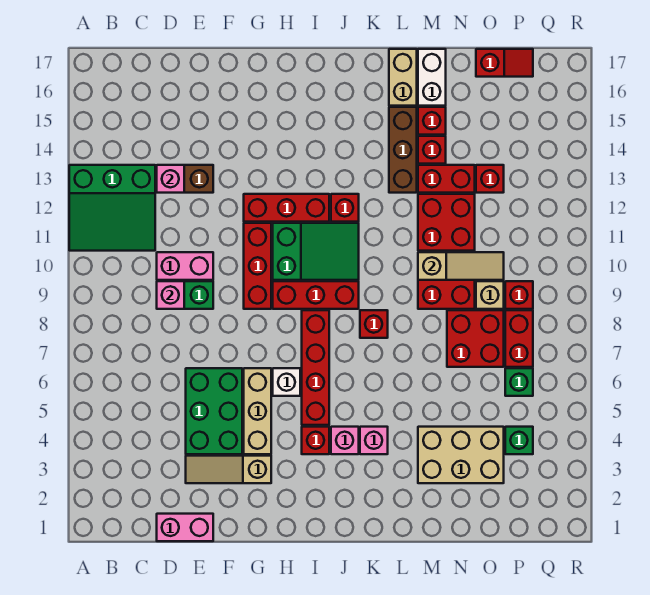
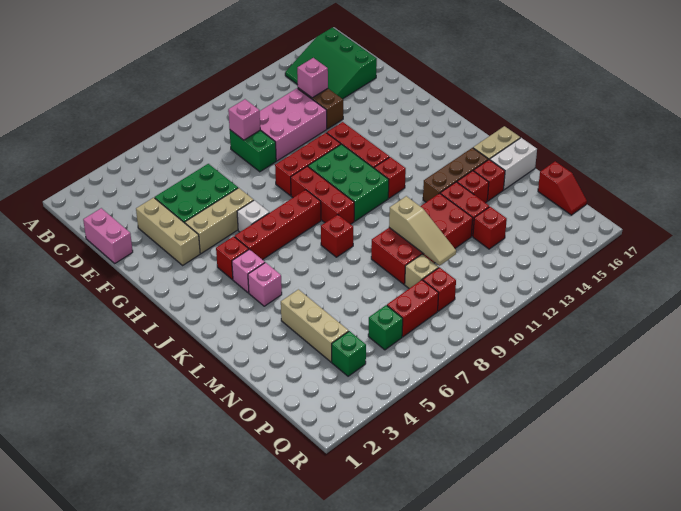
green slope A11:C13 level 1 top 13 -> green slope B14:D16 level 1 top 16
pink brick D10:E10 level 1 -> pink brick D10:E12 level 1
tan slope E3:G3 level 1 top G -> tan brick E3:G3 level 1
green slope H10:J11 level 1 top H -> green brick H10:J11 level 1
tan brick M3:O4 level 1 -> tan brick M4:O4 level 1
red brick N7:O8 level 1 -> none

